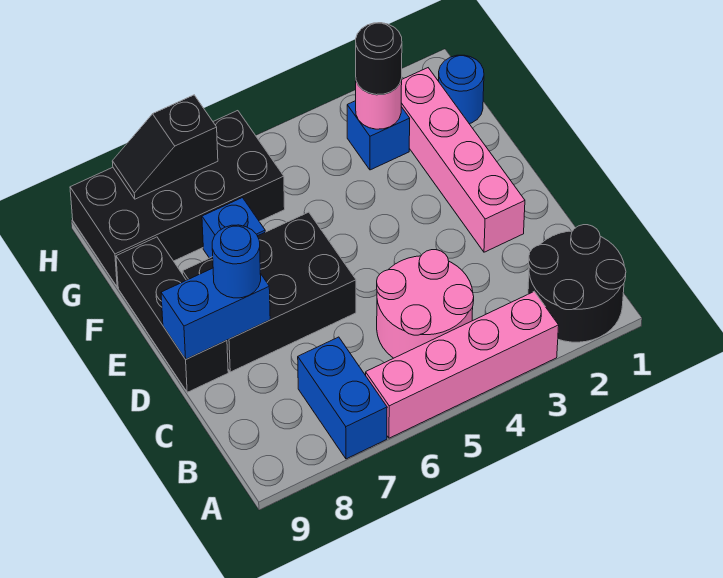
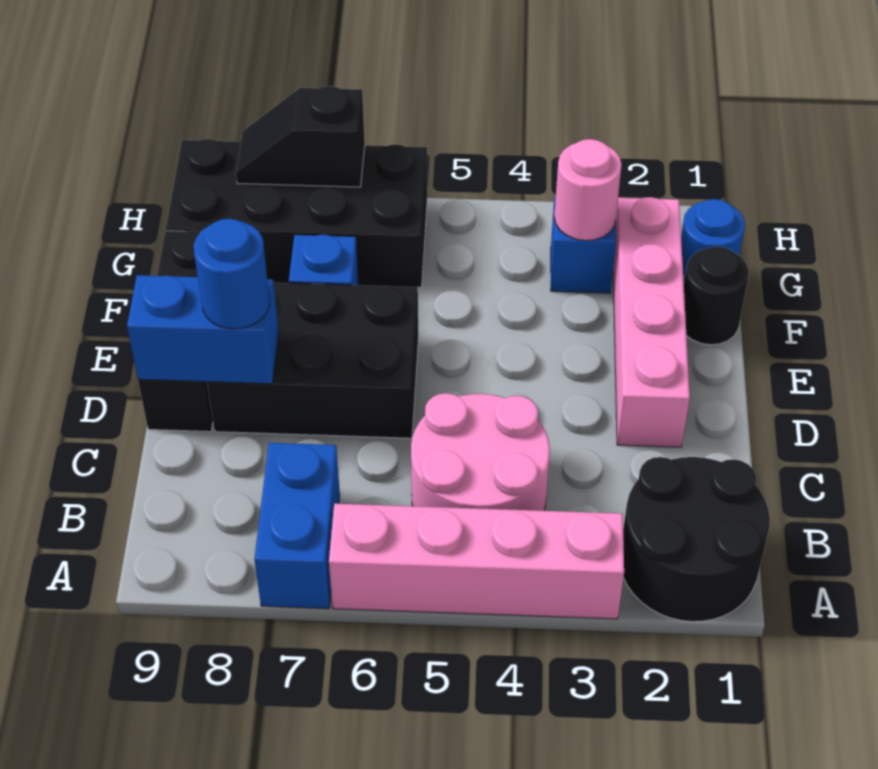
black round brick G3 level 3 -> black round brick F1 level 1

